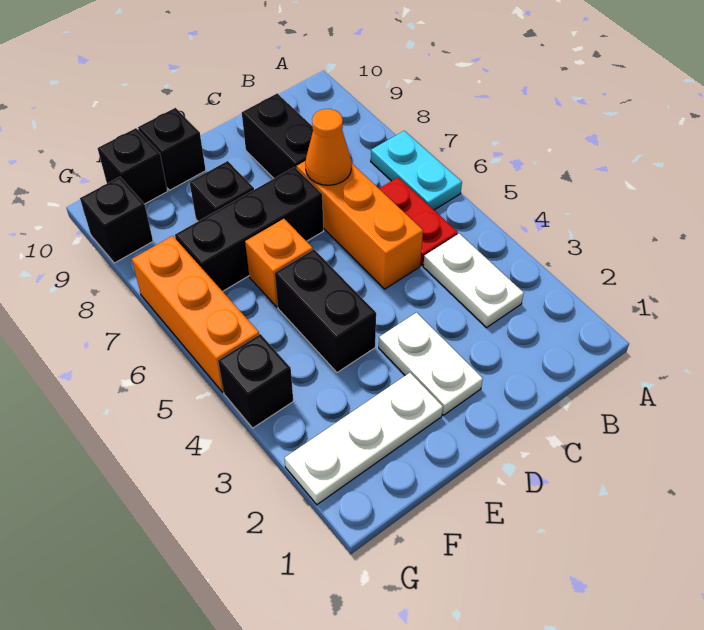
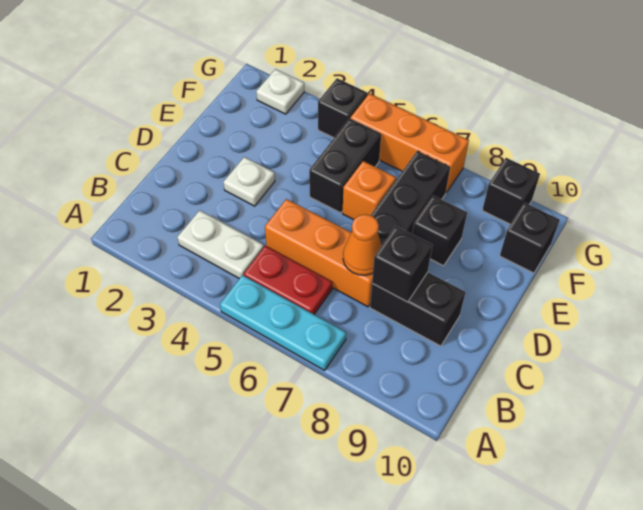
cyan plate A6:A7 level 1 -> cyan plate A5:A7 level 1
white plate D2:D3 level 1 -> white plate D3 level 1
white plate E2:G2 level 1 -> white plate G2 level 1
black brick E4:E5 level 1 -> black brick E5:F5 level 1
black brick E10 level 1 -> black brick C8 level 2

